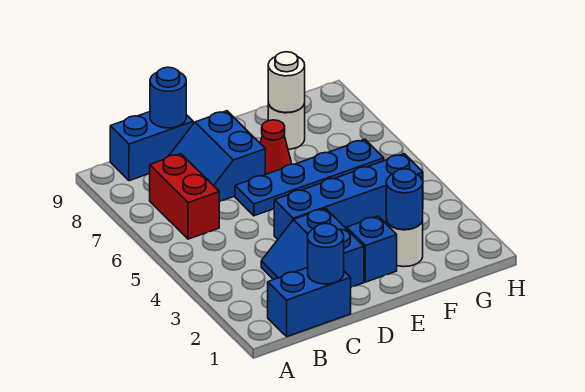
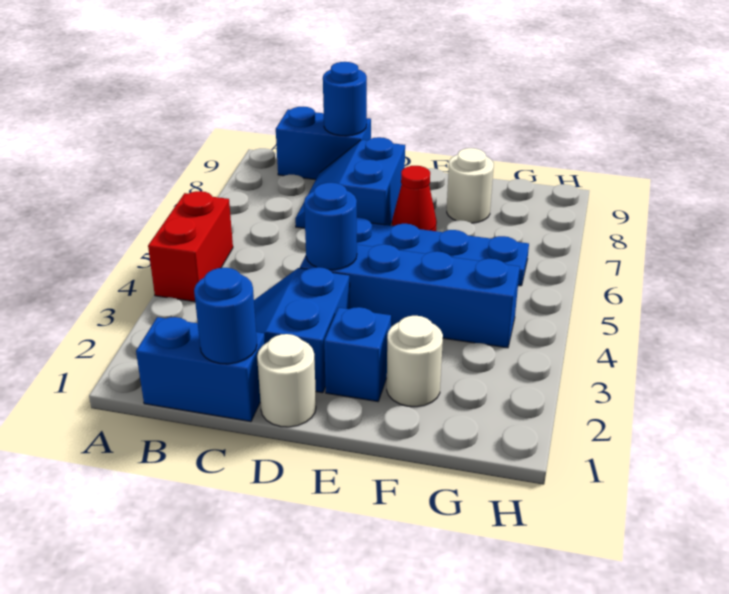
red brick B6:B7 level 1 -> red brick A4:A5 level 1
blue round brick F2 level 2 -> blue round brick D4 level 2
white round brick F8 level 2 -> white round brick D1 level 1

